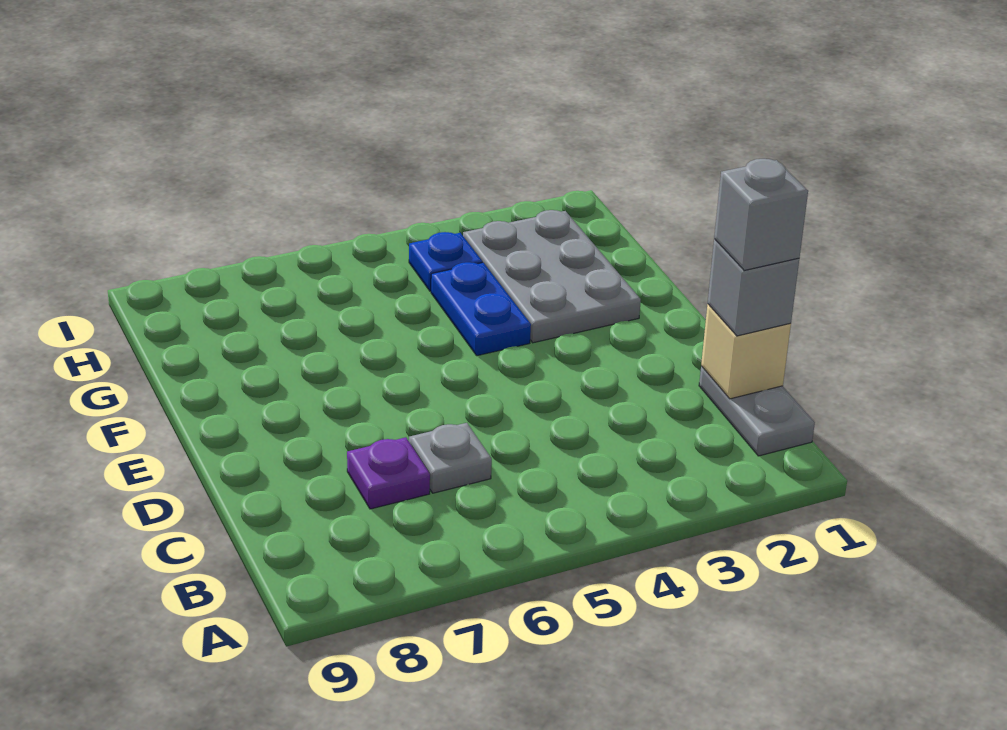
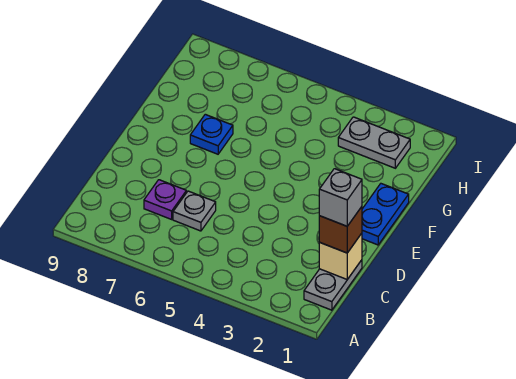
grey brick C1 level 3 -> brown brick C1 level 3
grey plate F2:H3 level 1 -> grey plate H2:H3 level 1
blue plate F4:G4 level 1 -> blue plate E1:F1 level 1
blue plate H4 level 1 -> blue plate F7 level 1

